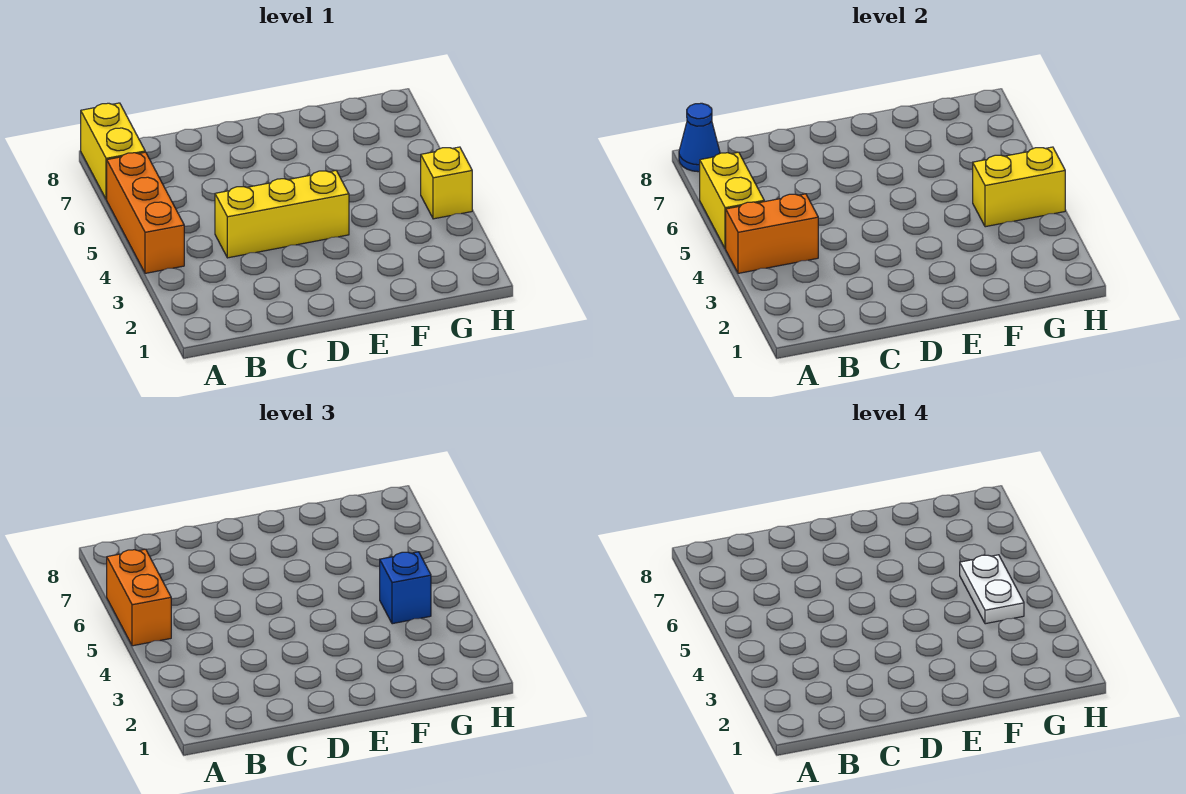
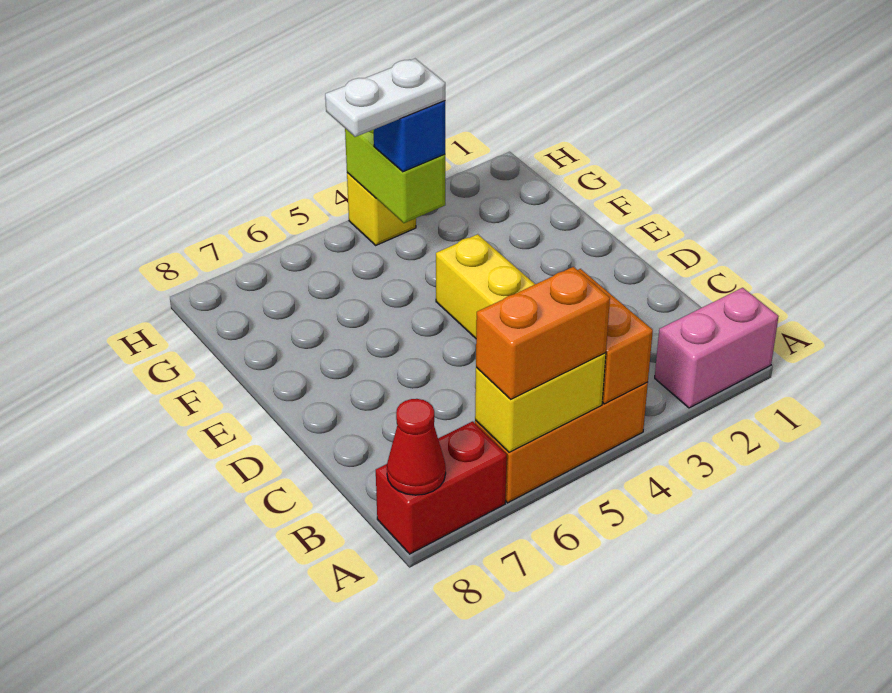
none -> pink brick A1:A2 level 1
yellow brick A7:A8 level 1 -> red brick A7:A8 level 1
blue cone A8 level 2 -> red cone A8 level 2
yellow brick G4:H4 level 2 -> lime brick G4:H4 level 2

